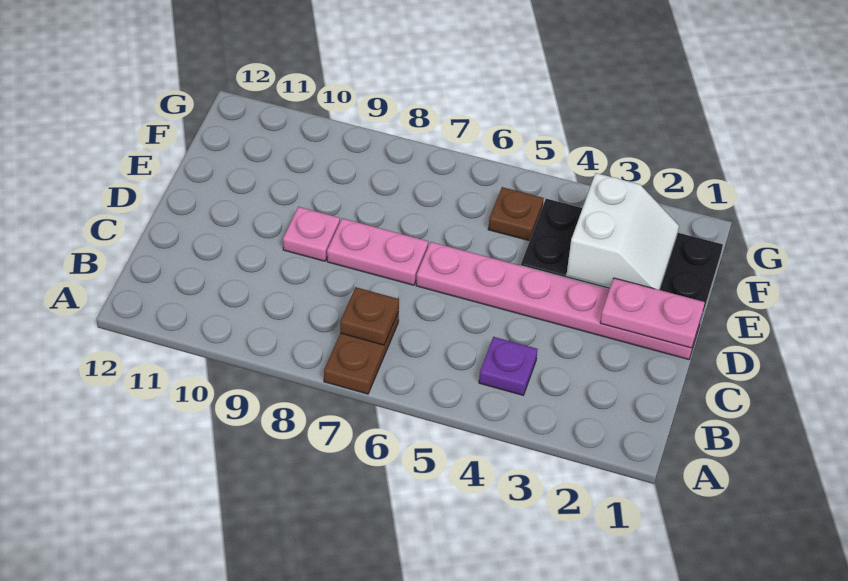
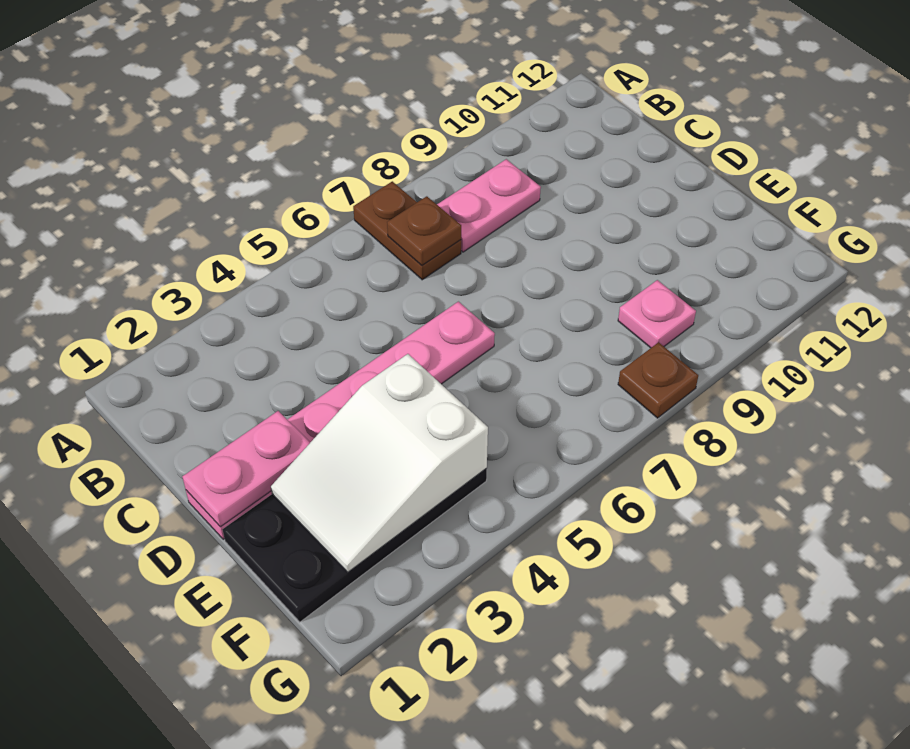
purple plate B4 level 1 -> none
pink plate D7:D8 level 1 -> pink plate B8:B9 level 1
pink plate D9 level 1 -> pink plate F9 level 1
white slope E2:F3 level 2 top 3 -> white slope E2:F4 level 2 top 4
brown plate F5 level 1 -> brown plate G8 level 1

